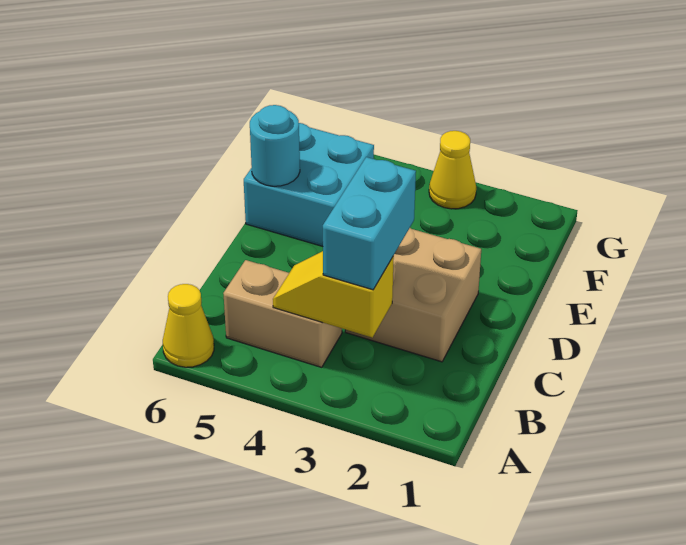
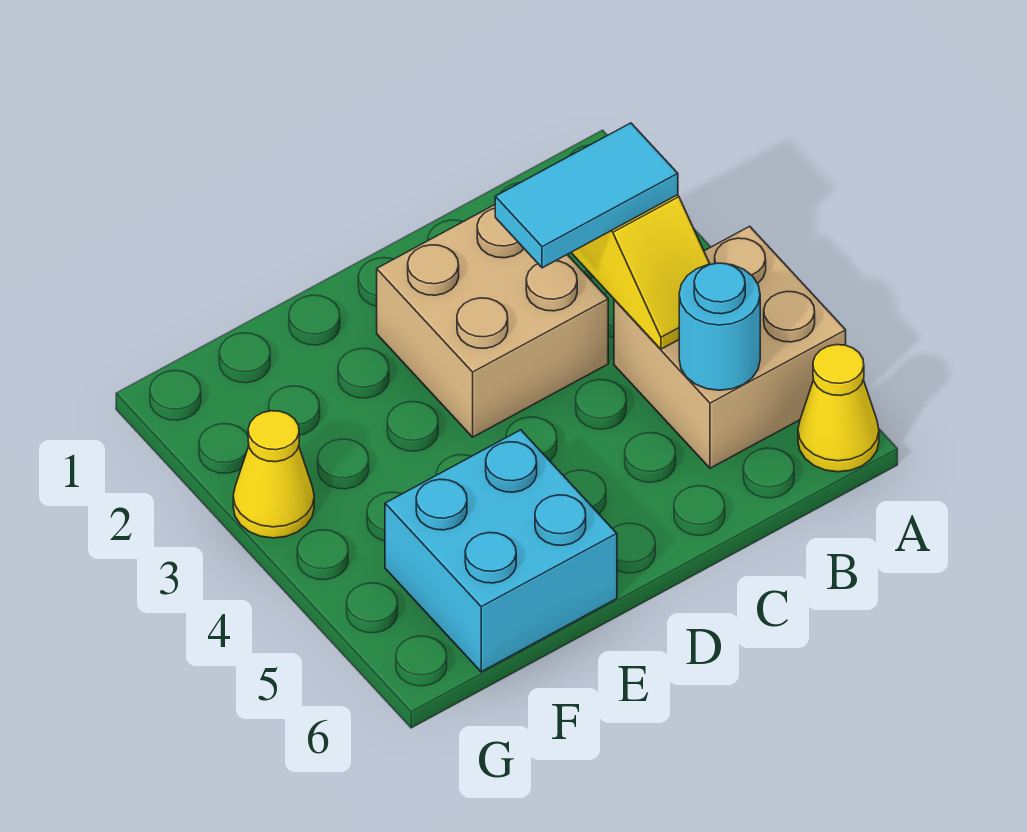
cyan brick B3:C3 level 3 -> cyan tile B3:C3 level 3
tan brick B4:B5 level 1 -> tan brick A4:B5 level 1
cyan round brick E6 level 2 -> cyan round brick B5 level 2

